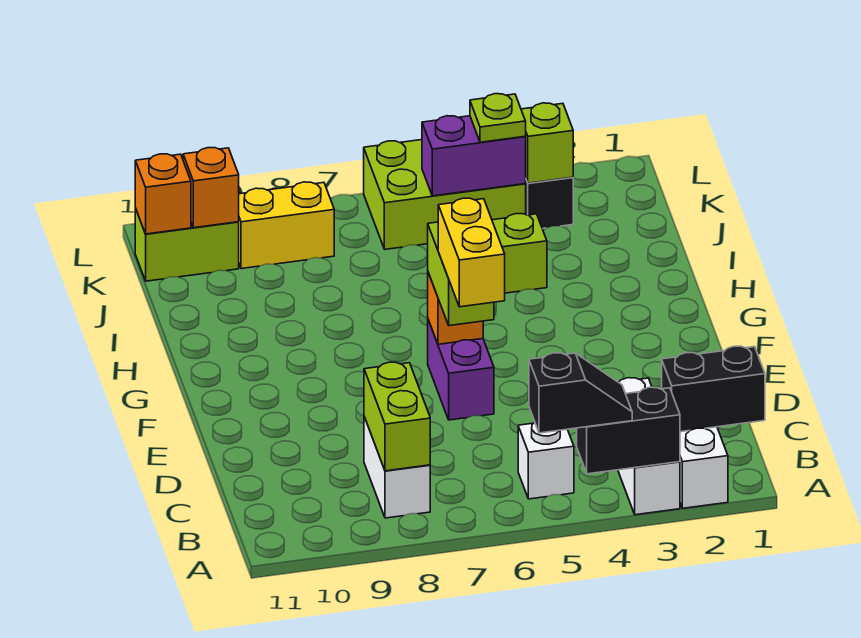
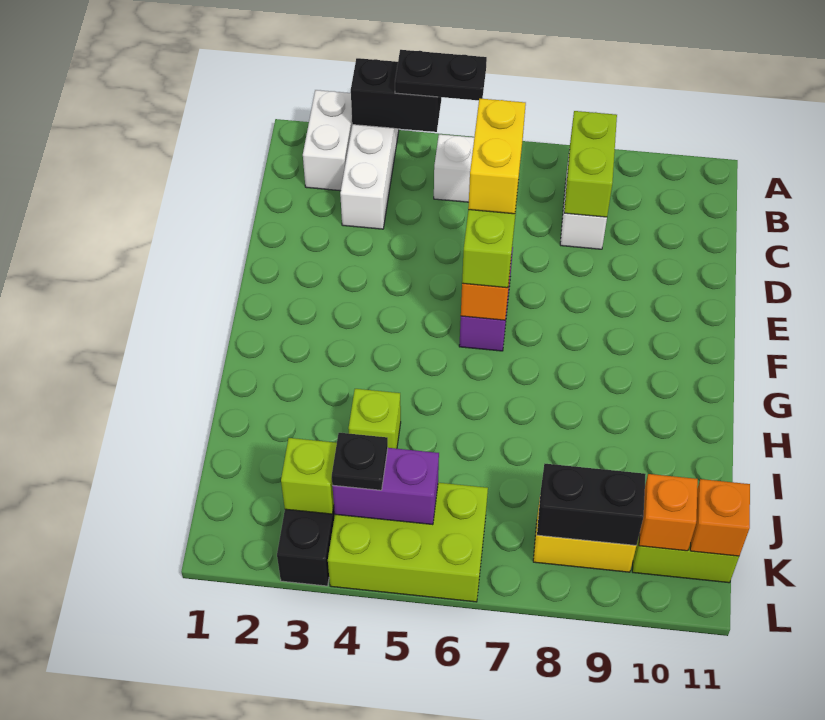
black slope A4:A5 level 3 top 5 -> black plate A4:A5 level 3
black brick B1:B2 level 2 -> black brick K8:K9 level 2
lime plate K4 level 3 -> black plate K4 level 3

